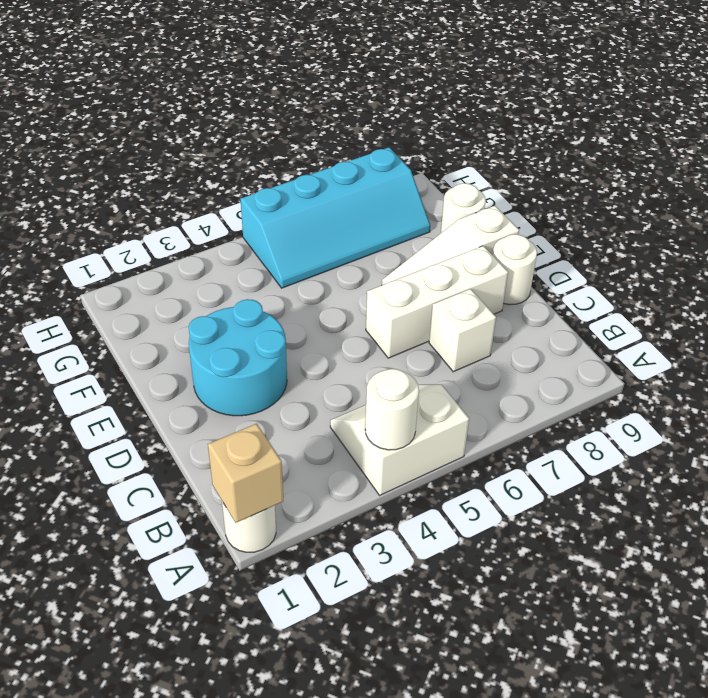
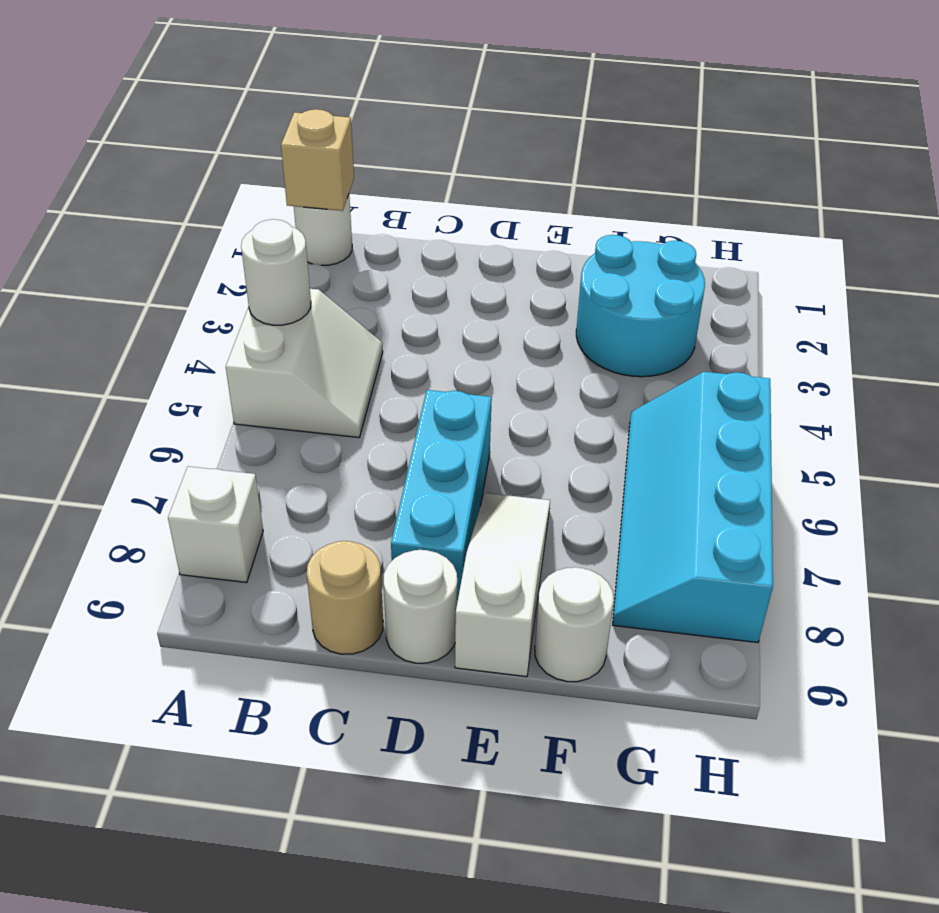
white brick C7 level 1 -> white brick A8 level 1
none -> tan round brick C9 level 1
cyan round brick D2:E3 level 1 -> cyan round brick F2:G3 level 1
white brick D6:D8 level 1 -> cyan brick D6:D8 level 1

